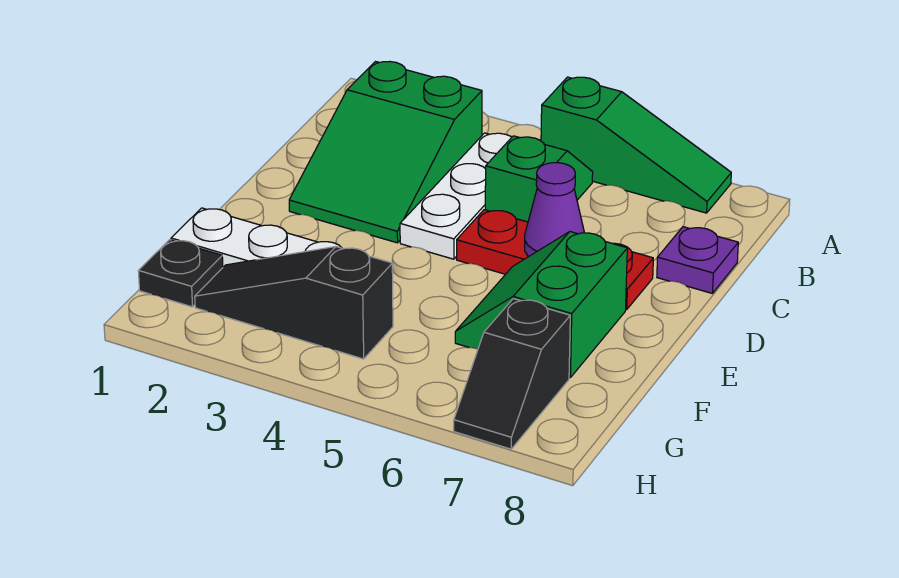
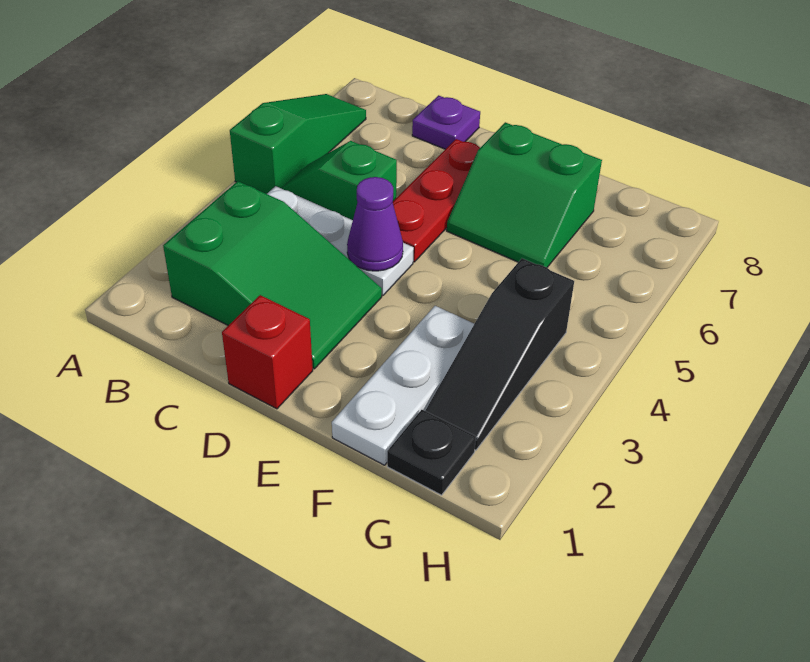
none -> red brick D1 level 1
purple cone D6 level 2 -> purple cone D4 level 2
black slope G7:H7 level 1 top G -> none

